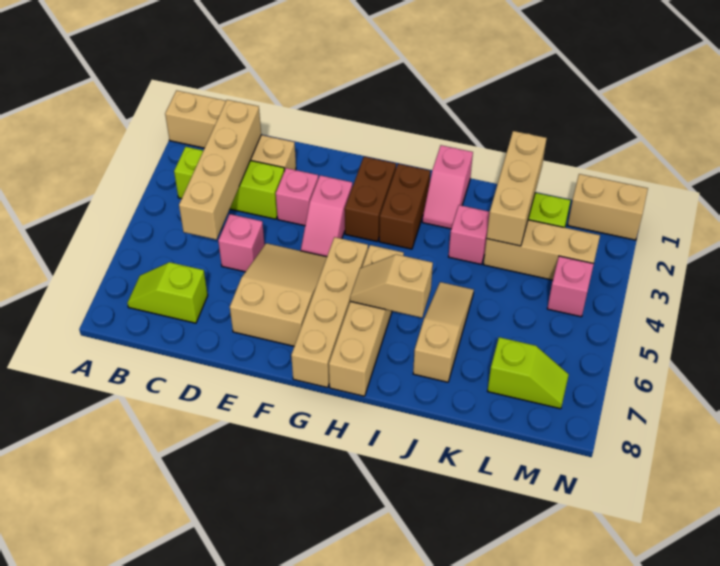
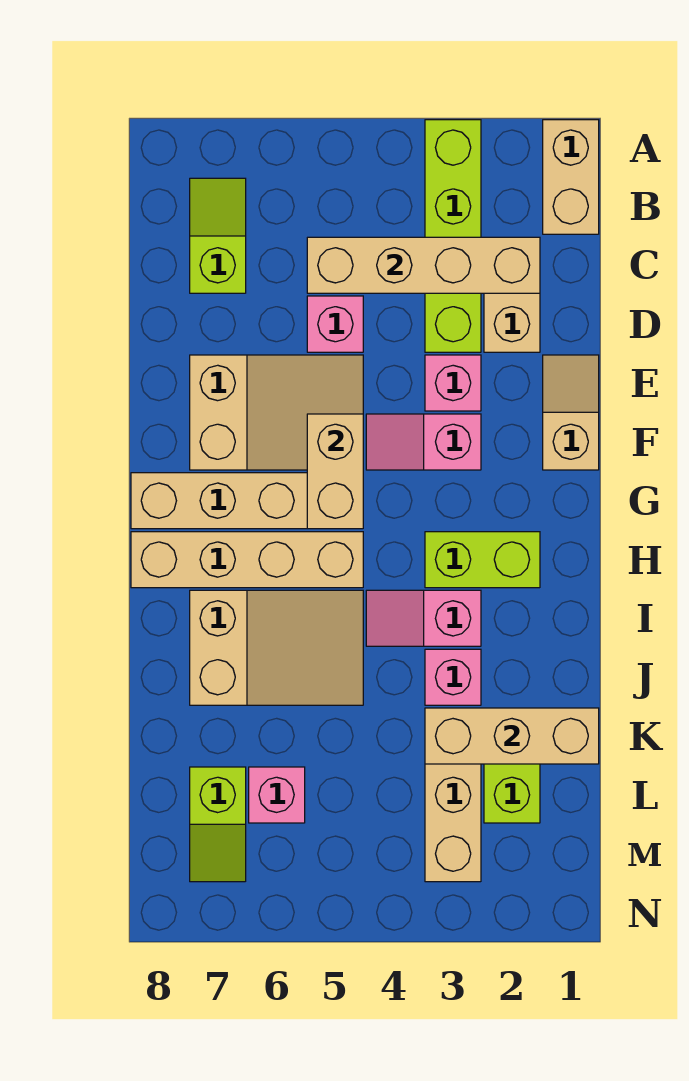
lime brick B3:D3 level 1 -> lime brick A3:D3 level 1
brown brick G2:G3 level 1 -> none
brown brick H2:H3 level 1 -> lime brick H2:H3 level 1
tan slope H6:I6 level 2 top I -> tan slope E1:F1 level 1 top F
pink slope I1:I2 level 1 top 1 -> pink slope I3:I4 level 1 top 3
tan slope J5:J7 level 1 top 7 -> tan slope I5:J7 level 1 top 7
tan brick M1:N1 level 1 -> tan brick F5:G5 level 2
pink brick M4 level 1 -> pink brick L6 level 1

